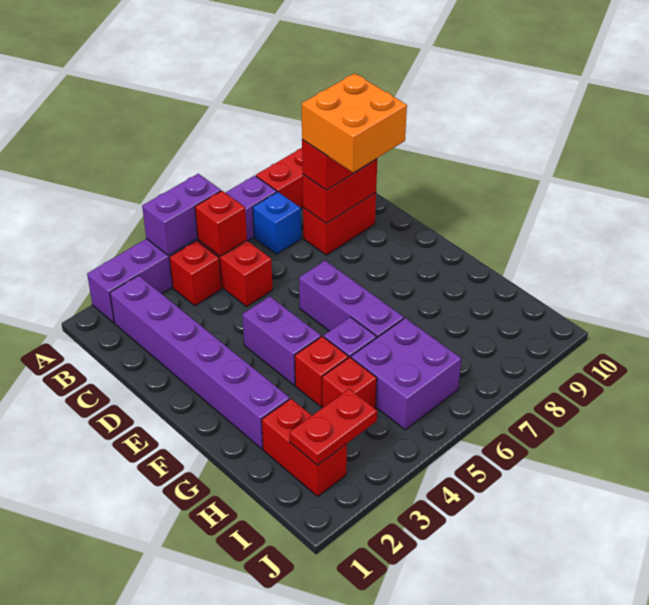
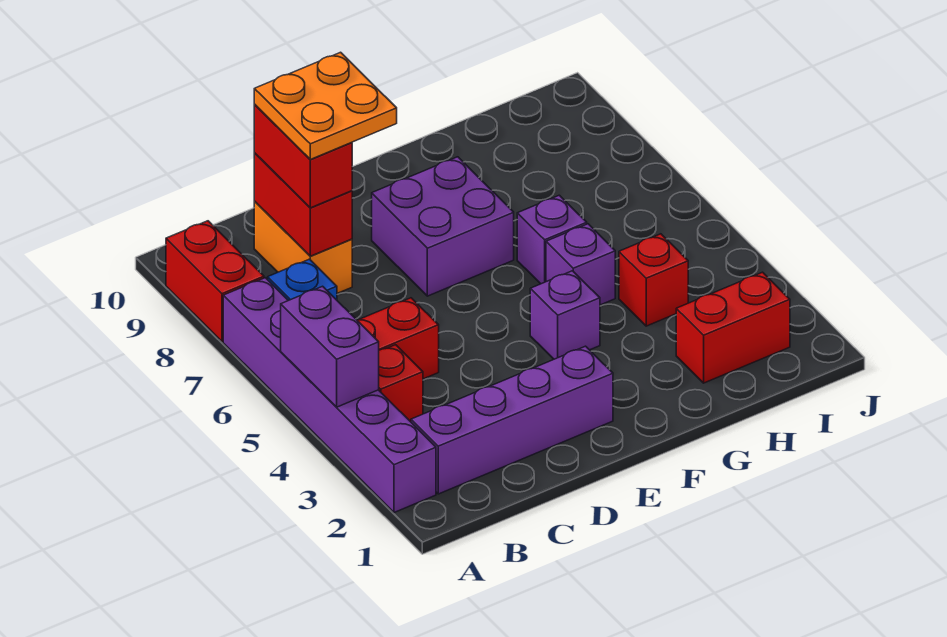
purple brick B2:G2 level 1 -> purple brick B2:E2 level 1
red brick B5 level 2 -> none
red brick C8:C9 level 1 -> orange brick C8:C9 level 1
orange brick C8:D9 level 4 -> orange plate C8:D9 level 4
purple brick E4:F4 level 1 -> purple brick F4 level 1
purple brick E6:G6 level 1 -> purple brick G6 level 1
red brick G4 level 1 -> none
purple brick H5:I6 level 1 -> purple brick E7:F8 level 1
red plate I2:I3 level 2 -> none

